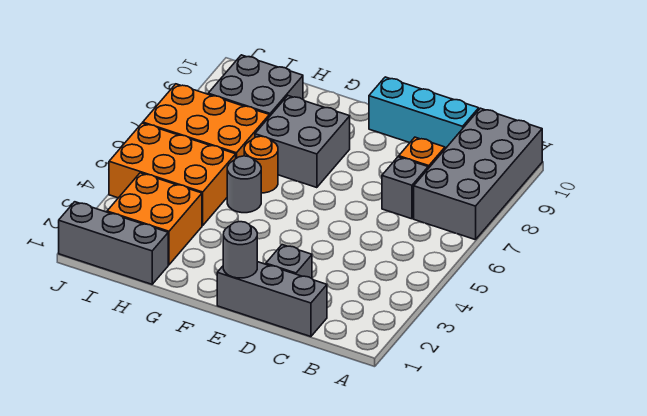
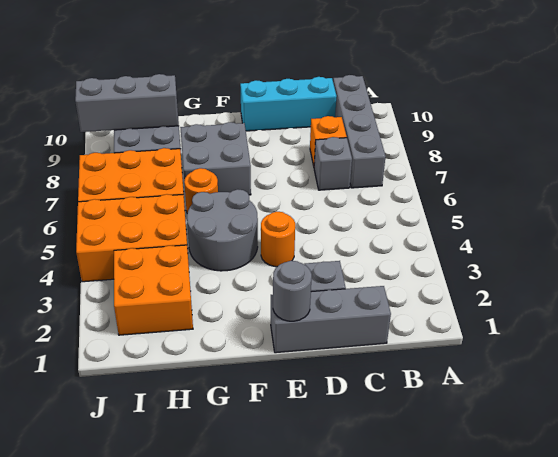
grey brick A7:B10 level 1 -> grey brick B7:B10 level 1
none -> orange round brick E4 level 1
grey round brick G5 level 1 -> grey round brick F4:G5 level 1
grey brick H1:J1 level 1 -> grey brick H9:J9 level 2

